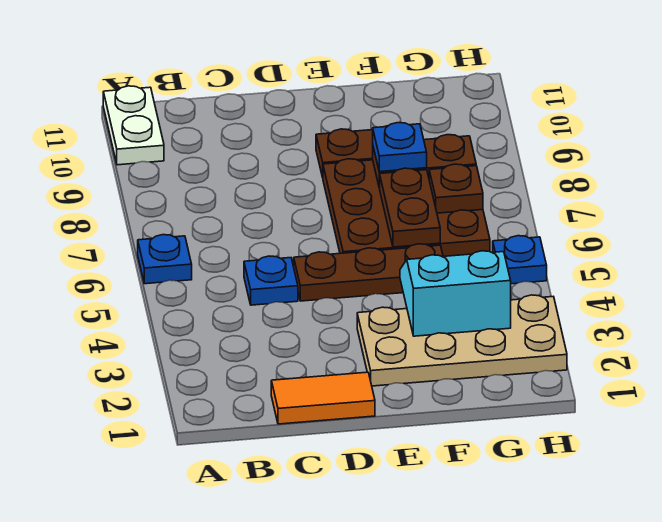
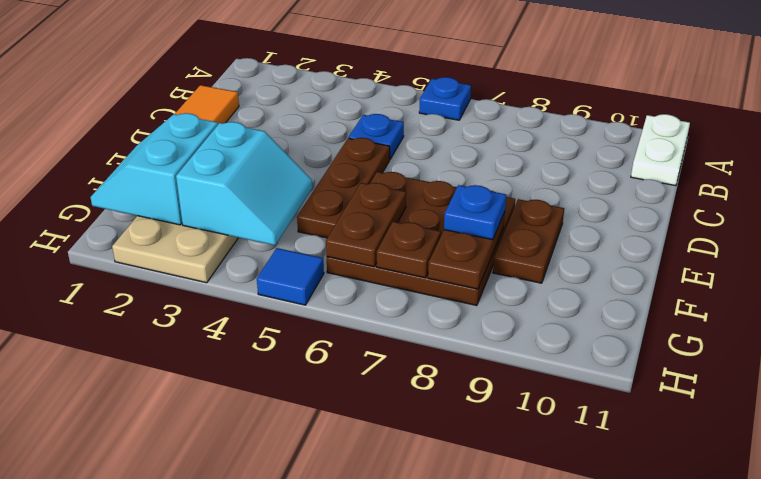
white plate A10:A11 level 1 -> white plate A11:B11 level 1
none -> cyan slope F1:G2 level 2 top 2
brown plate F6:F7 level 2 -> brown plate F6:G6 level 2
blue plate H5 level 1 -> blue tile H5 level 1

